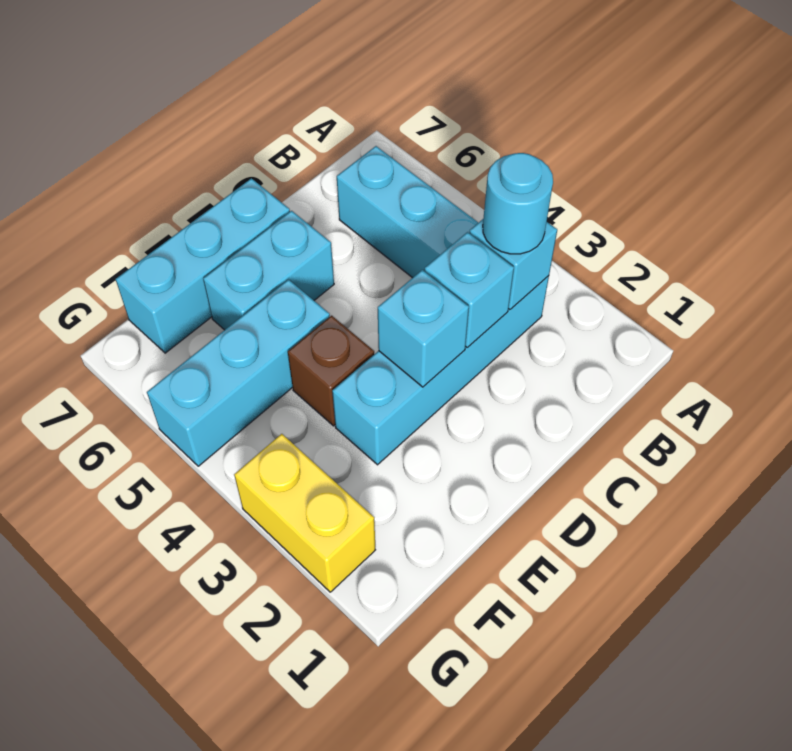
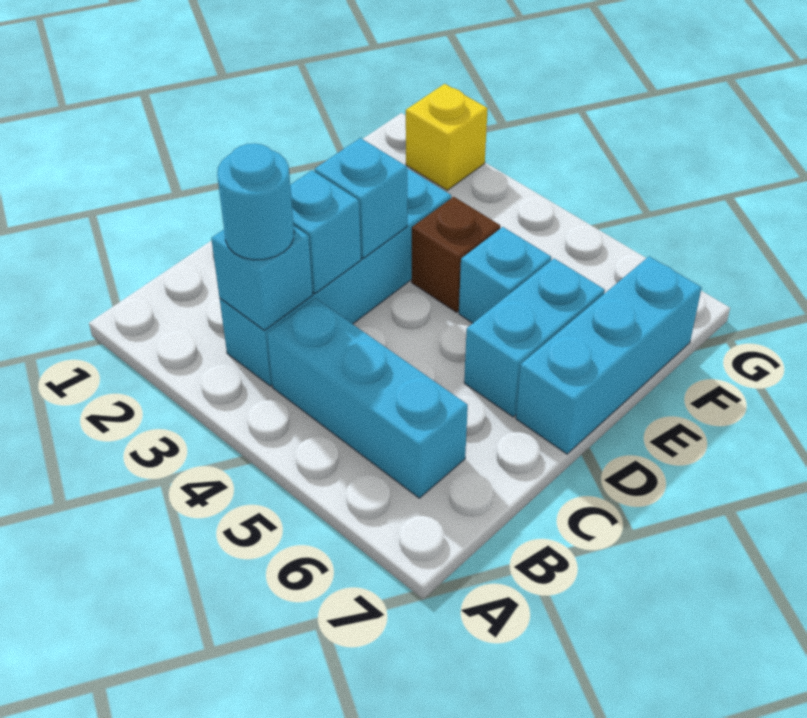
cyan brick E5:G5 level 1 -> cyan brick E5 level 1
yellow brick G2:G3 level 1 -> yellow brick G2 level 1

